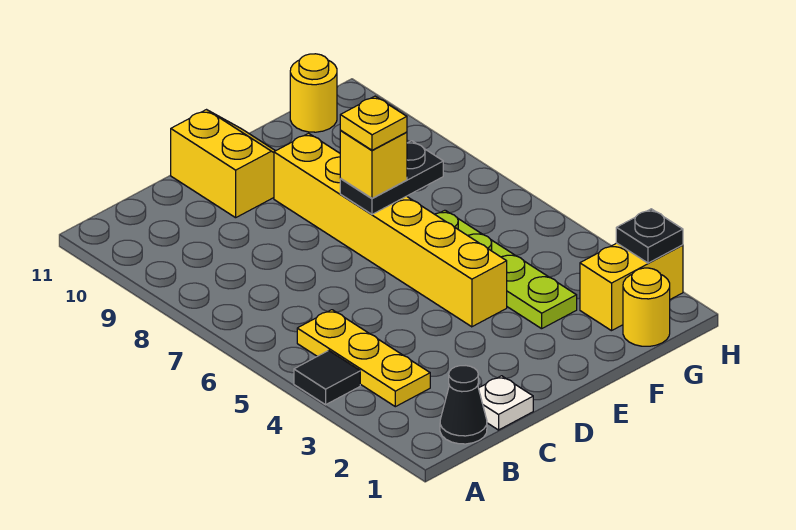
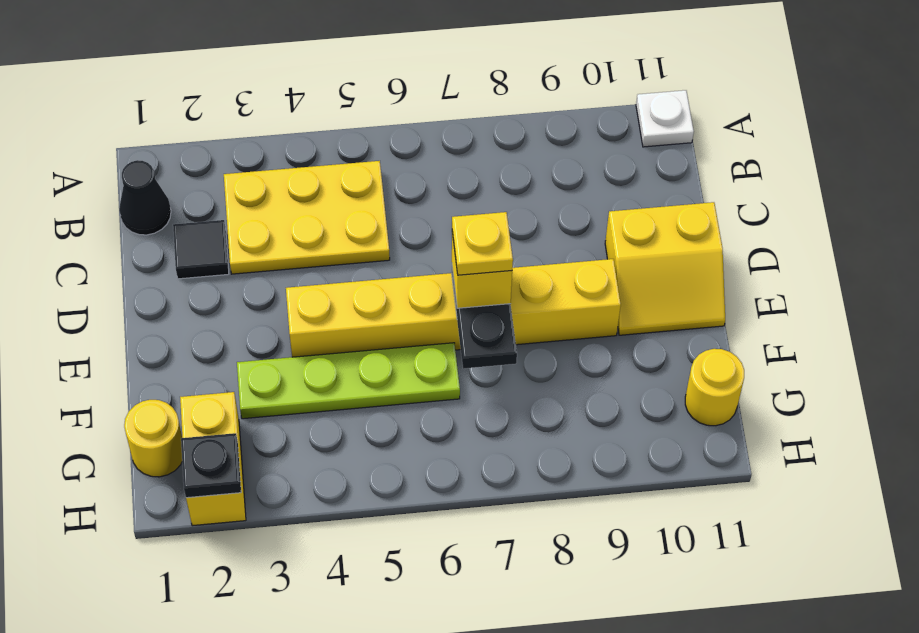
black tile A4 level 1 -> black tile C2 level 1
yellow plate B3:B5 level 1 -> yellow plate B3:C5 level 1
white plate C1 level 1 -> white plate A11 level 1

